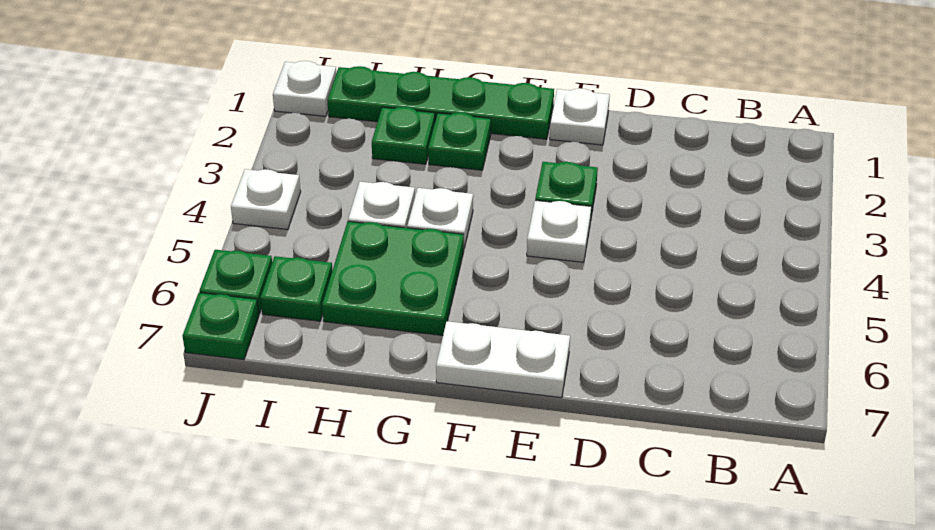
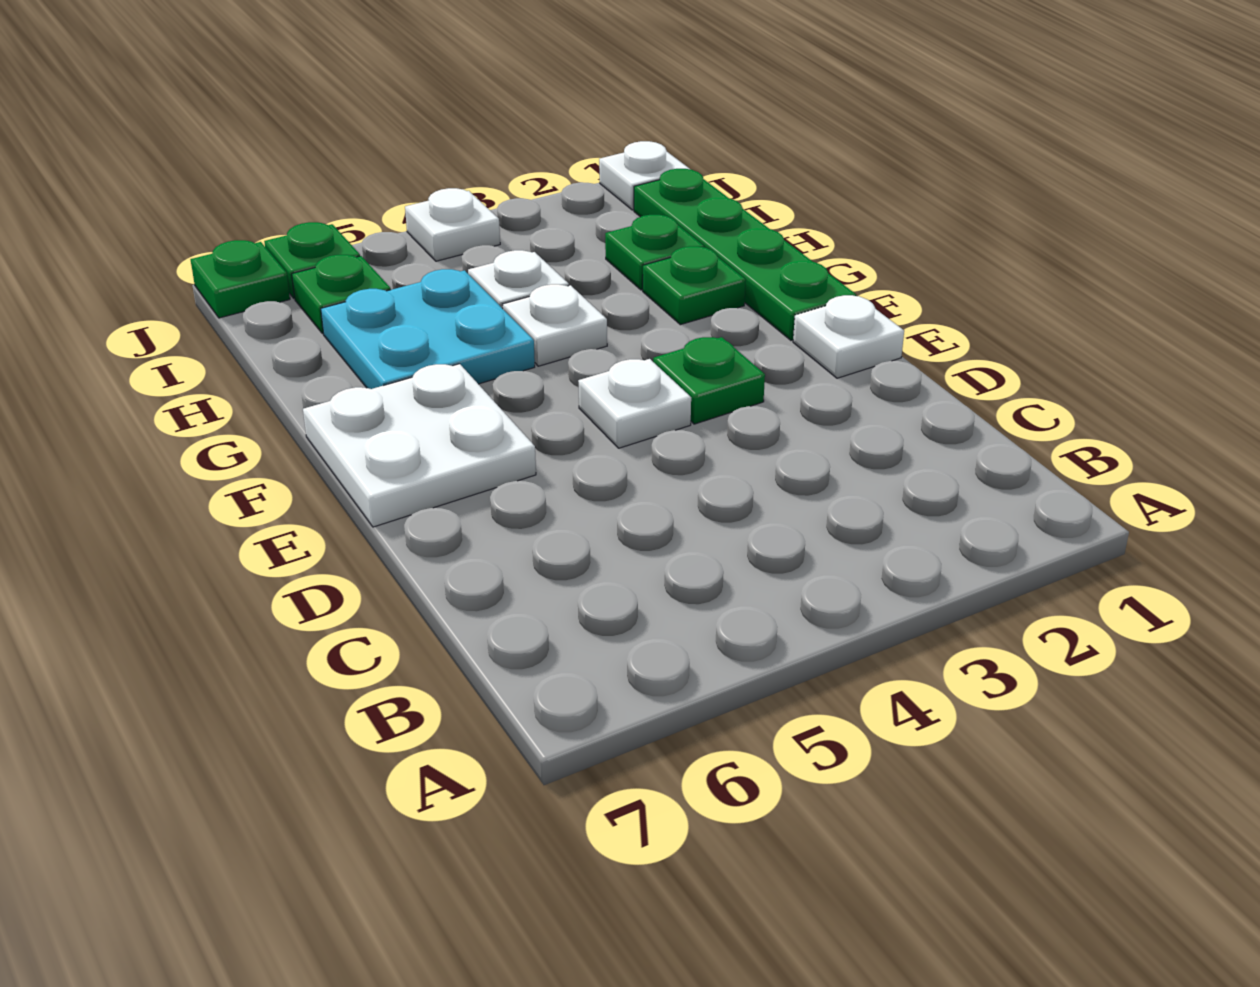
white plate E7:F7 level 1 -> white plate E6:F7 level 1
green plate G5:H6 level 1 -> cyan plate G5:H6 level 1

